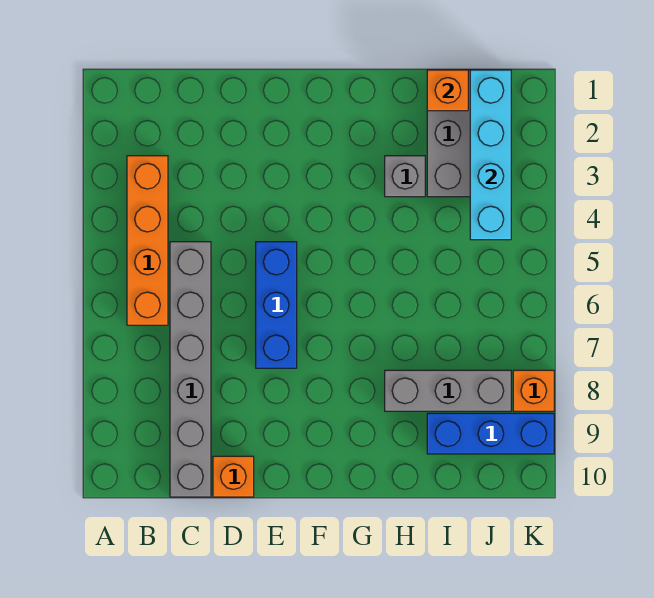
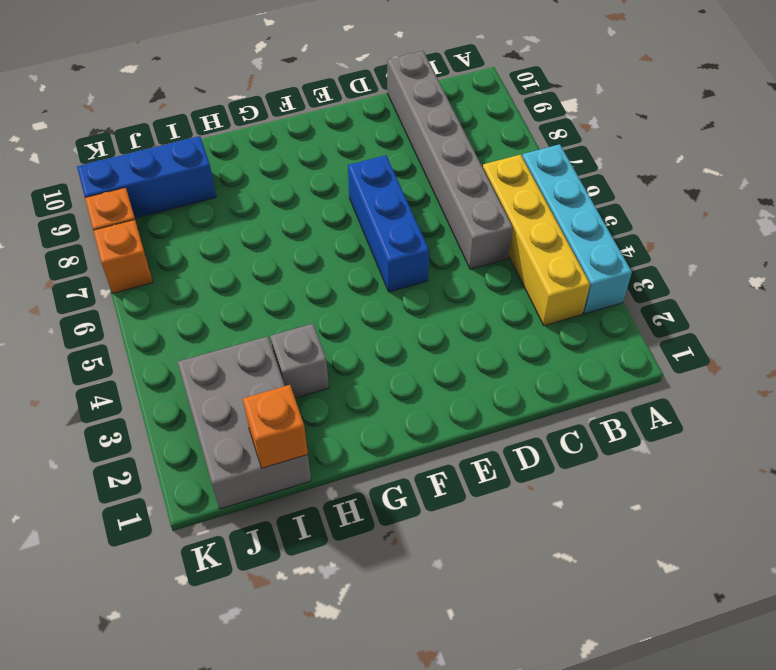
orange brick B3:B6 level 1 -> yellow brick B3:B6 level 1
orange brick D10 level 1 -> orange brick K7 level 1
grey brick H8:J8 level 1 -> none
cyan brick J1:J4 level 2 -> cyan brick A3:A6 level 1

